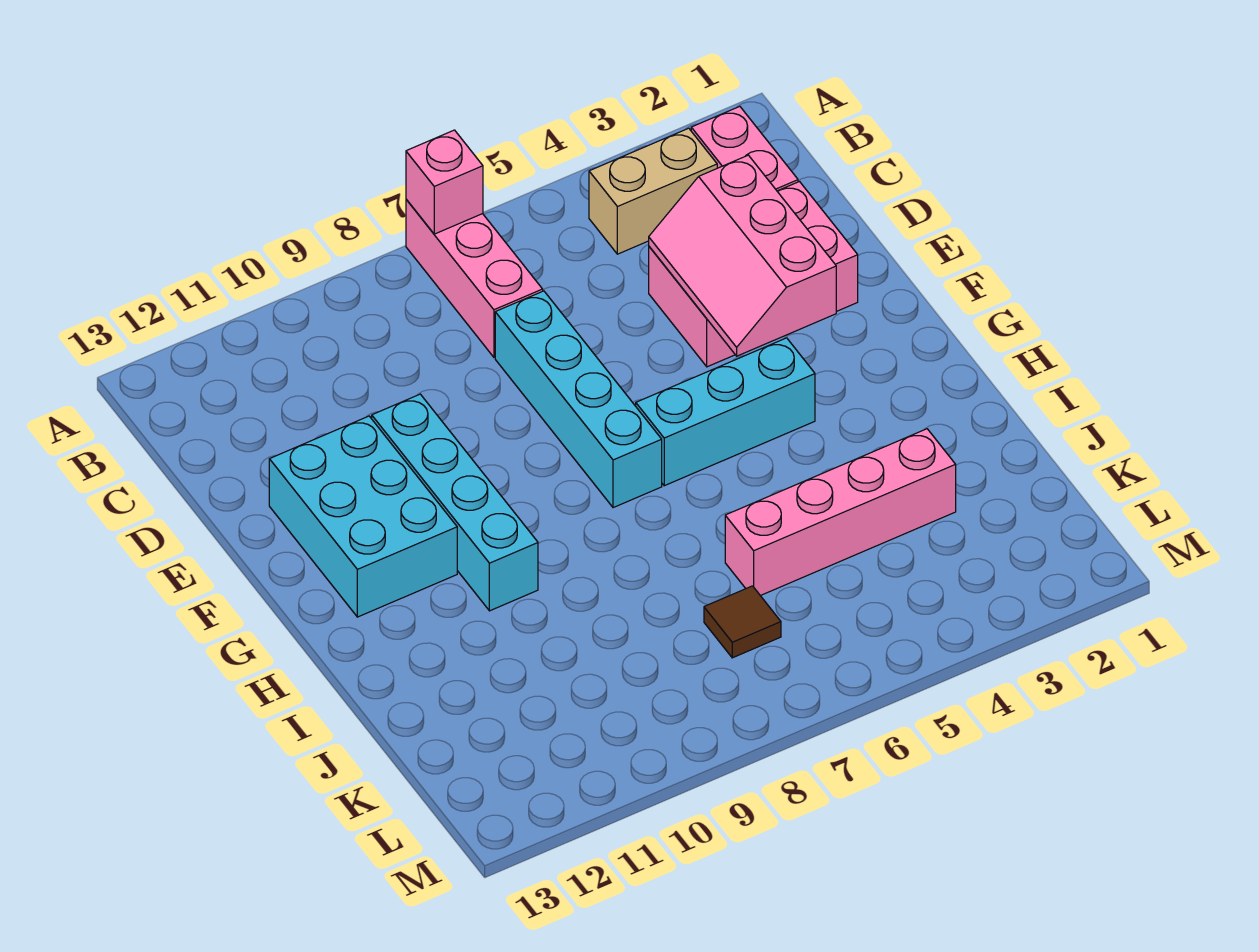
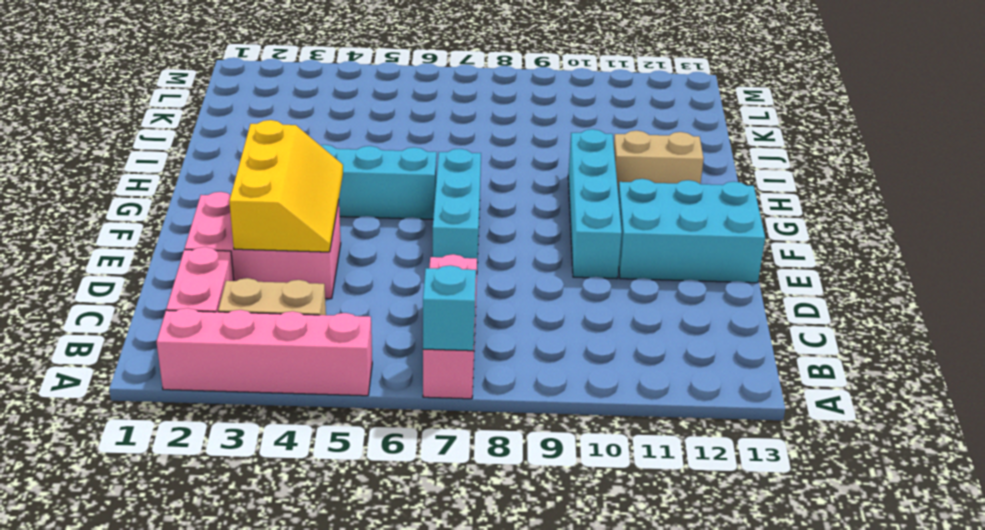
pink brick A7 level 2 -> cyan brick A7 level 2
pink slope D3:F4 level 2 top 3 -> yellow slope D3:F4 level 2 top 3
cyan brick D7:G7 level 1 -> cyan brick E7:G7 level 1
cyan brick E11:G12 level 1 -> cyan brick E11:F13 level 1
none -> tan brick H11:H12 level 1
pink brick J3:J6 level 1 -> pink brick A2:A5 level 1
brown tile K7 level 1 -> none

